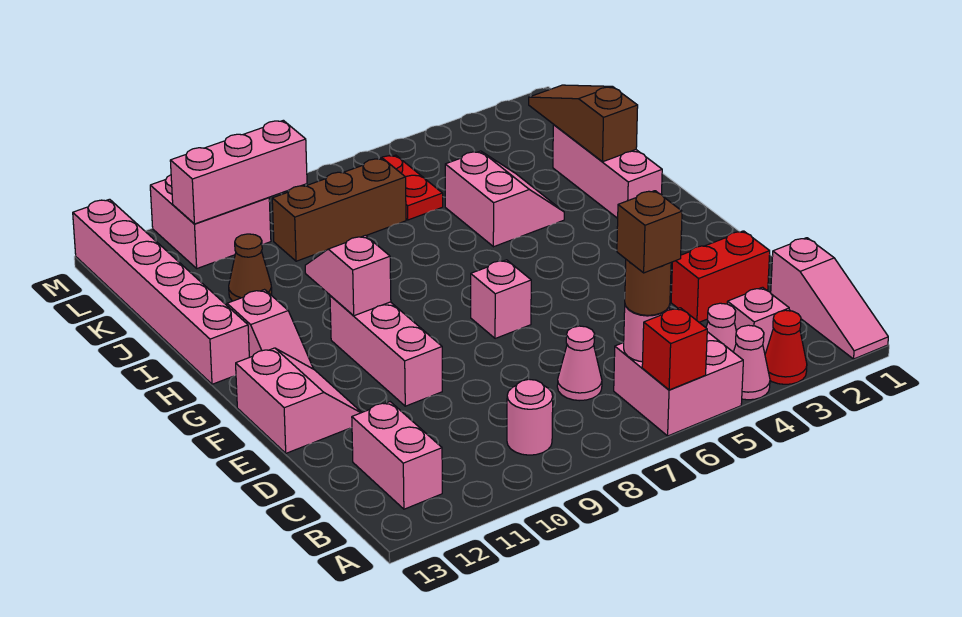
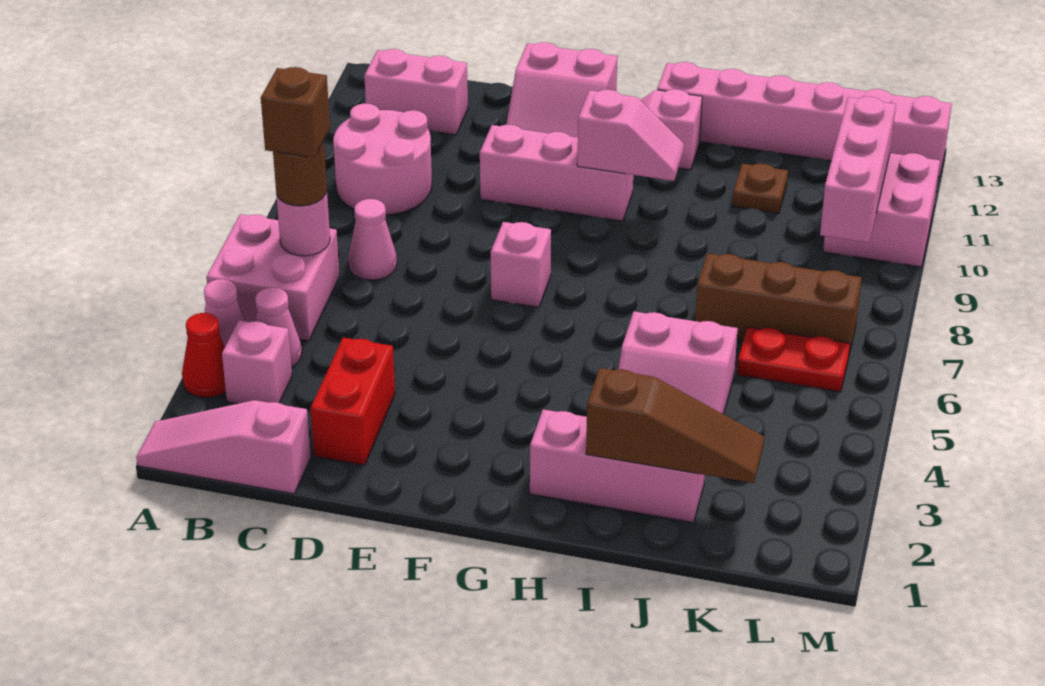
red brick A6 level 2 -> none
pink round brick B9 level 1 -> pink round brick B9:C10 level 1
brown cone J11 level 1 -> brown plate J11 level 1
brown brick K7:K9 level 1 -> brown brick J7:L7 level 1

